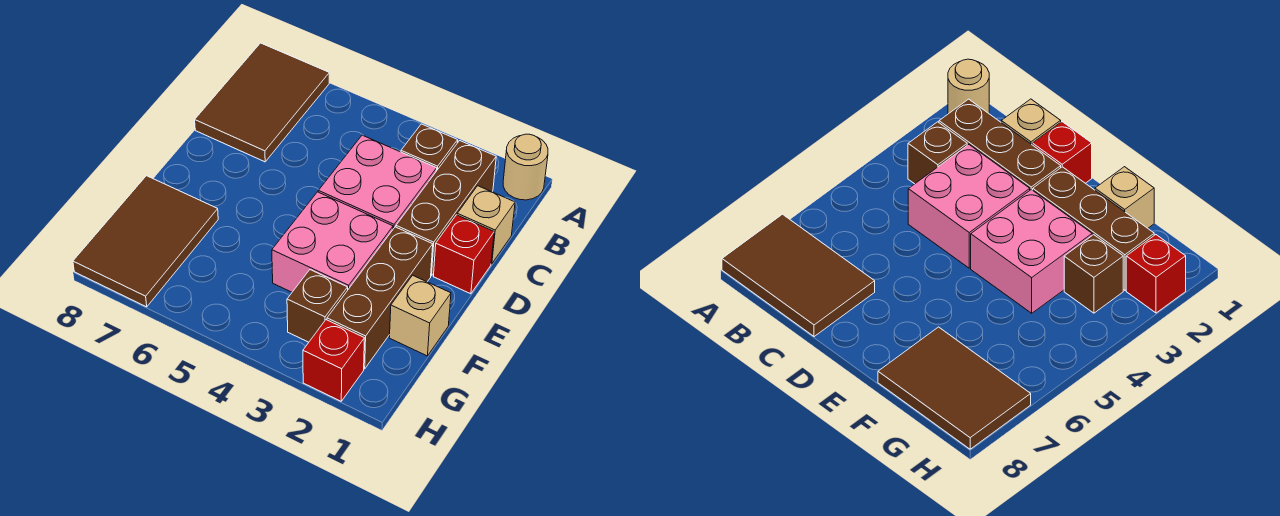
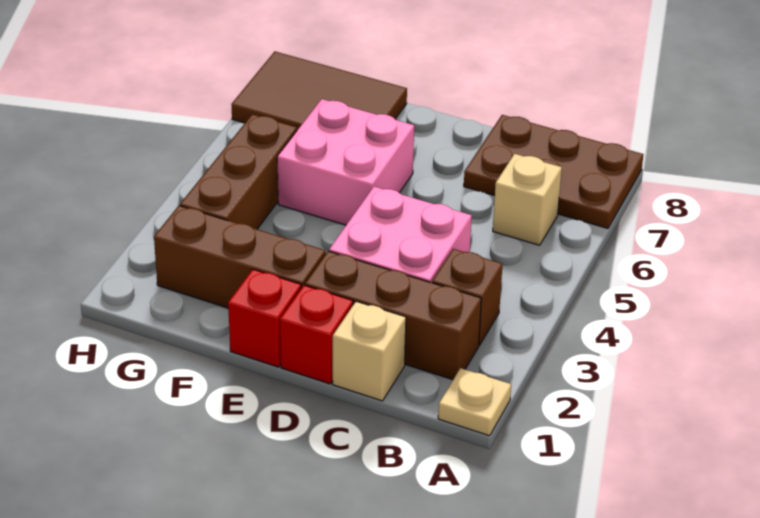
tan round brick A1 level 1 -> tan plate A1 level 1
brown tile A7:C8 level 1 -> brown plate A7:C8 level 1
pink brick E3:F4 level 1 -> pink brick E5:F6 level 1
tan brick F1 level 1 -> tan brick B6 level 1
brown brick G3 level 1 -> brown brick G3:G5 level 1
red brick H2 level 1 -> red brick E1 level 1

